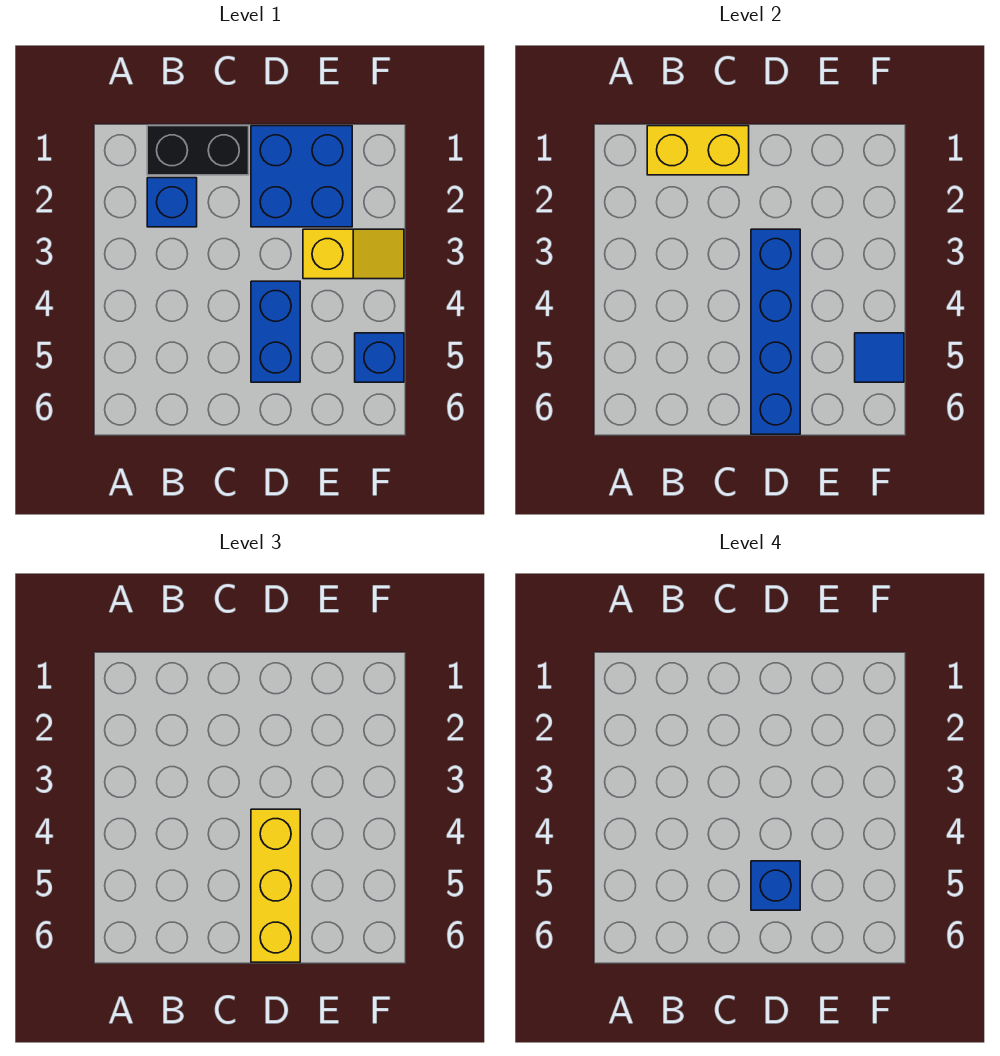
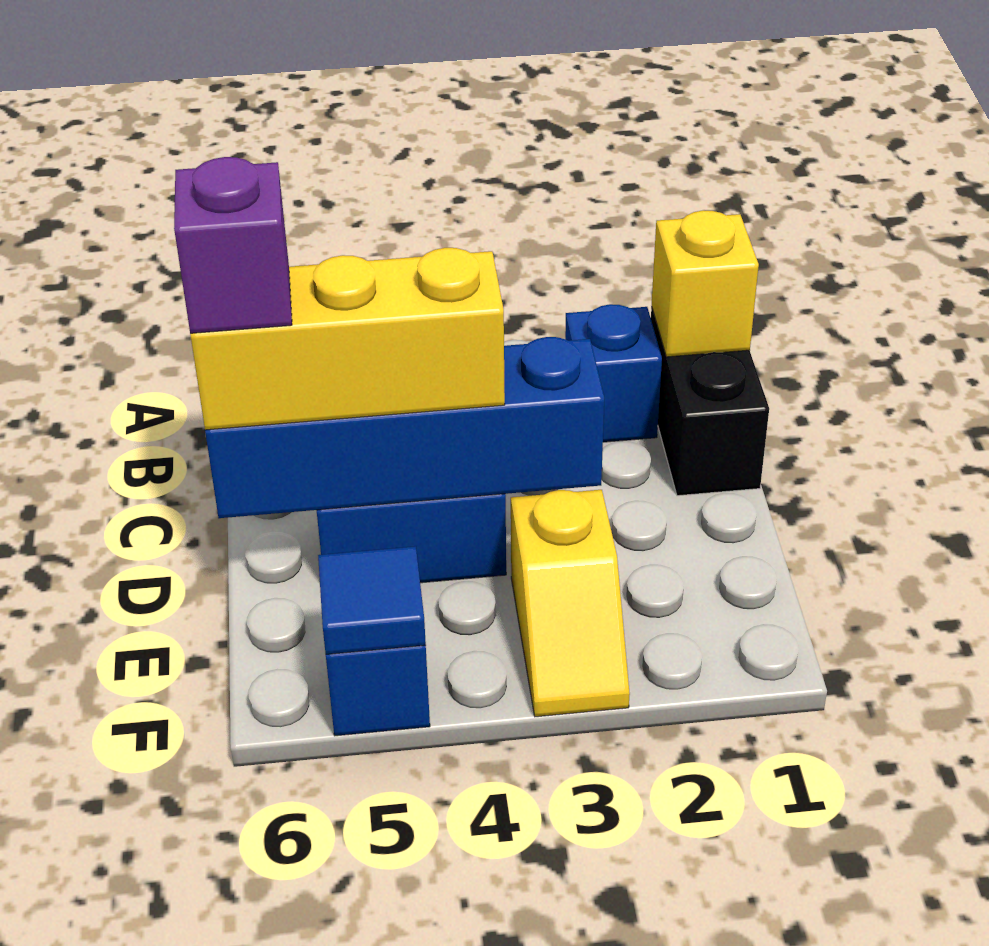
yellow brick B1:C1 level 2 -> yellow brick B1 level 2
blue brick D1:E2 level 1 -> none
blue brick D5 level 4 -> none
none -> purple brick D6 level 4

